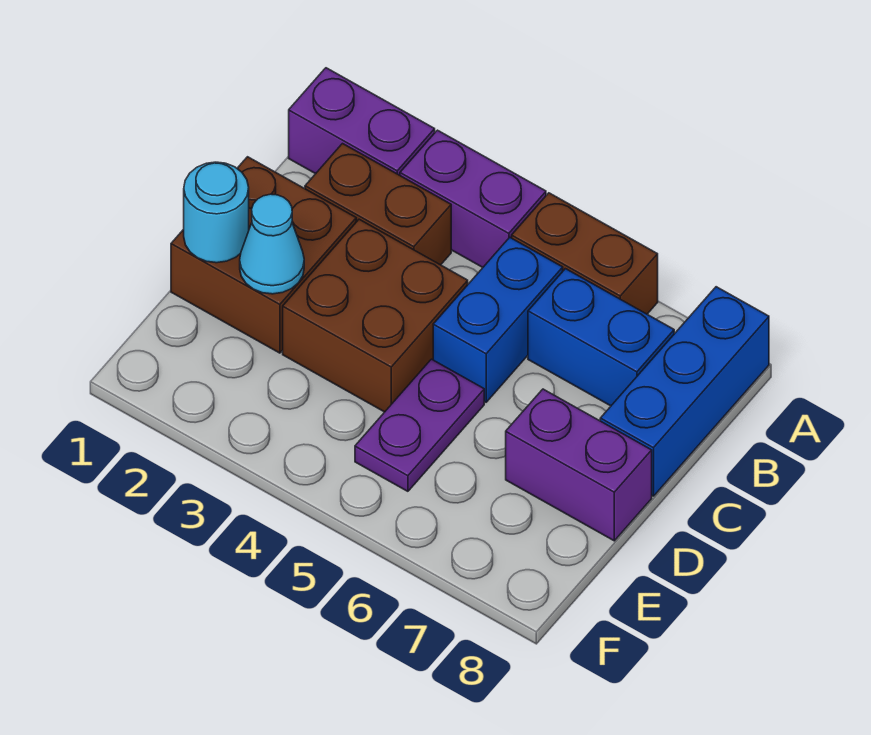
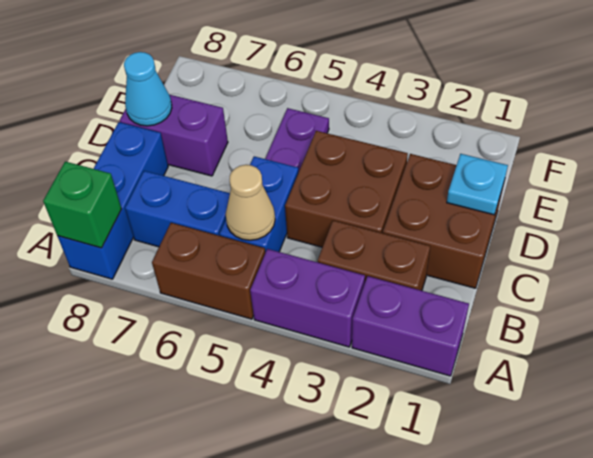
none -> green brick A8 level 2
none -> tan cone B5 level 2
cyan round brick D1 level 2 -> cyan plate D1 level 2
cyan cone D2 level 2 -> cyan cone D8 level 2

